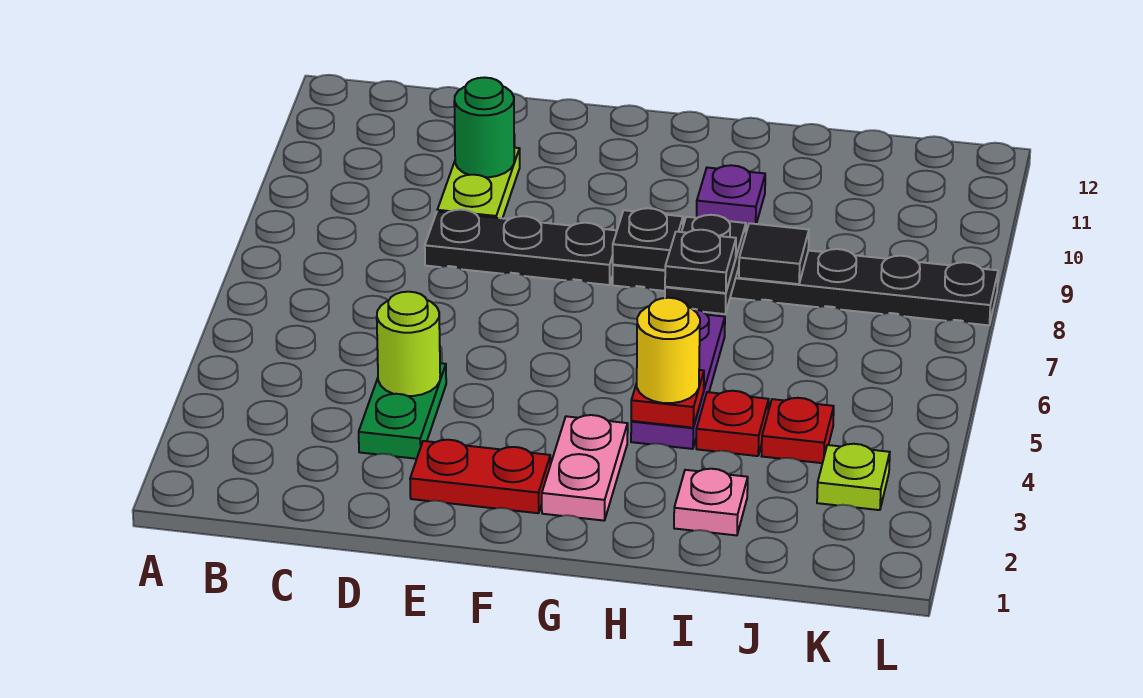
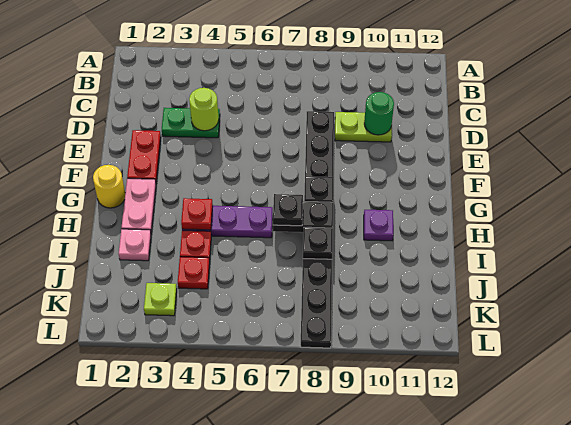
pink plate G2:G3 level 1 -> pink plate G2:H2 level 1
yellow round brick H4 level 3 -> yellow round brick G1 level 1
black tile I8 level 2 -> black plate I8 level 2

